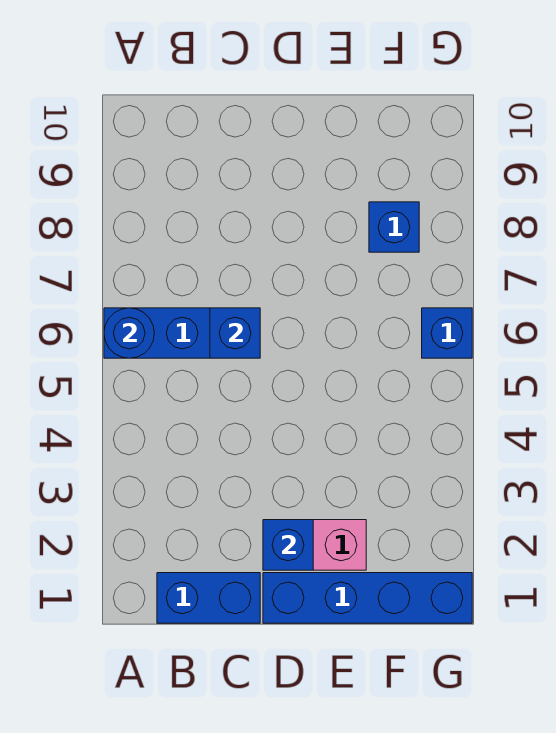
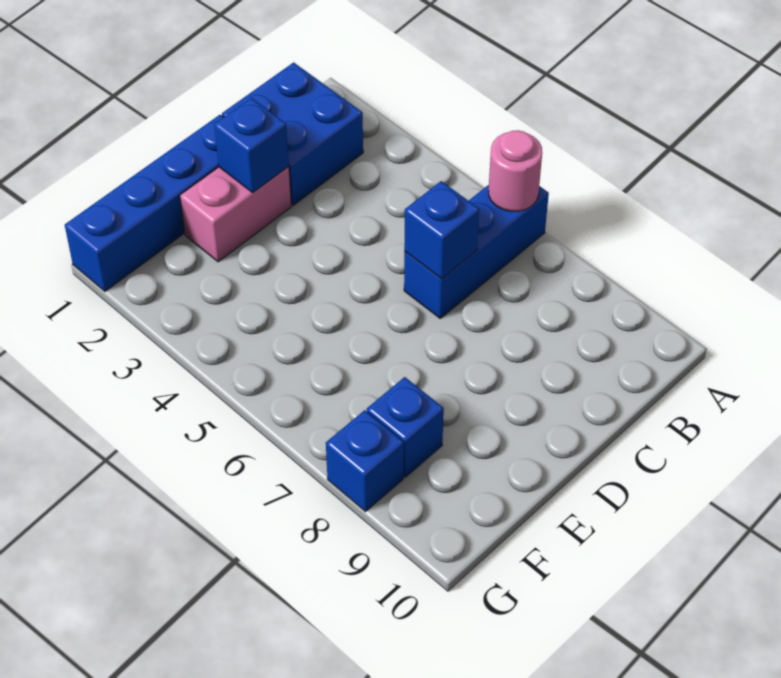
blue round brick A6 level 2 -> pink round brick A6 level 2
blue brick B1:C1 level 1 -> blue brick B1:C2 level 1
blue brick G6 level 1 -> blue brick G8 level 1

